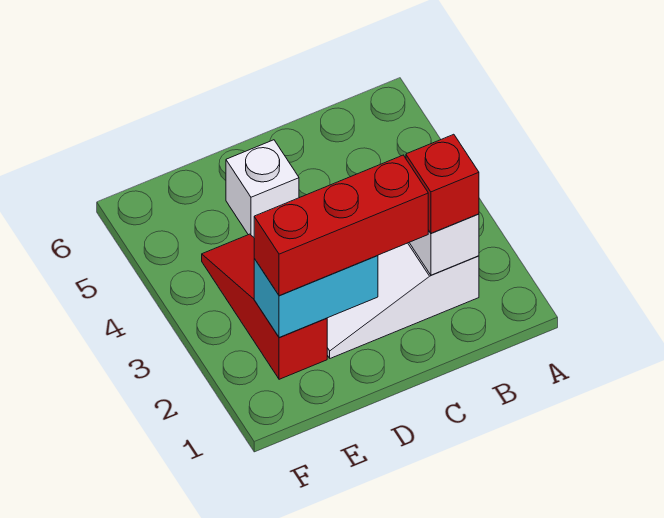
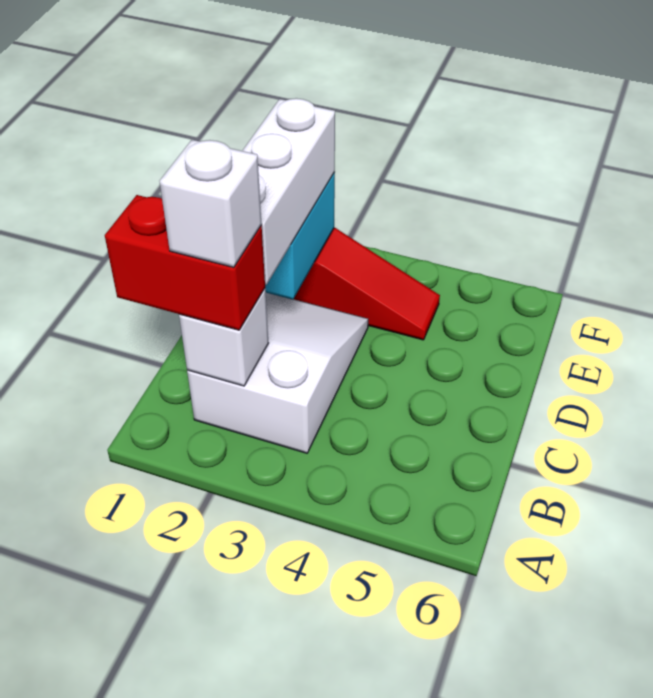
red brick B2 level 3 -> red brick B1:B2 level 3
red brick C2:E2 level 3 -> white brick C2:E2 level 3
white brick D5 level 1 -> white brick B2 level 4

